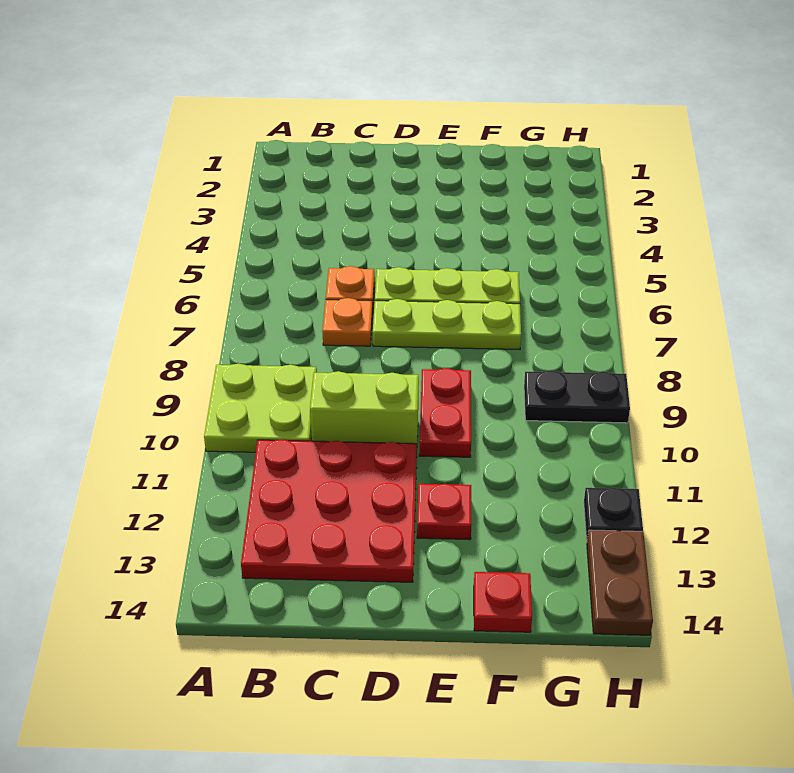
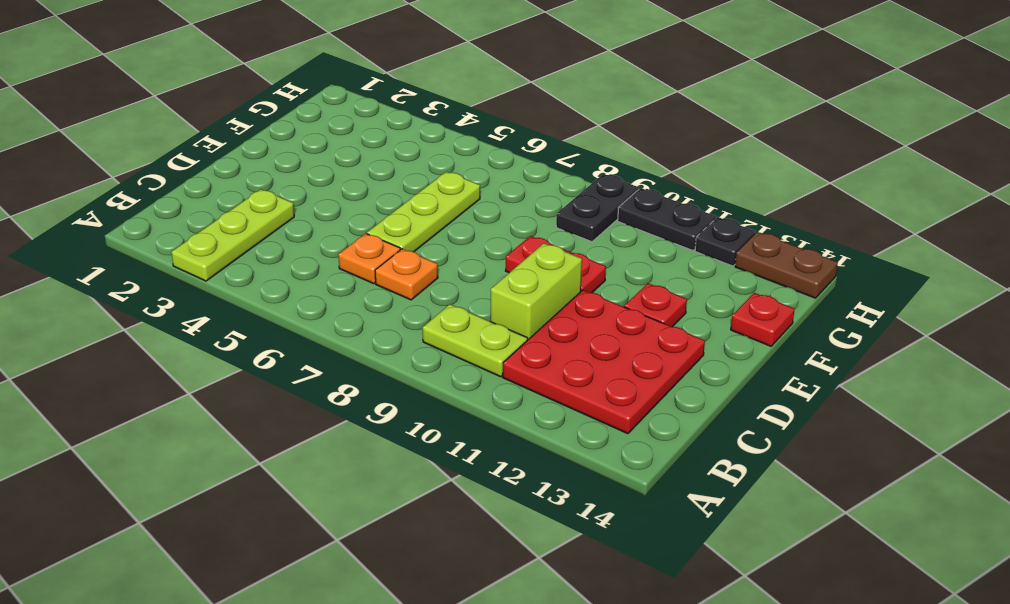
lime plate A9:B10 level 1 -> lime plate B9:B10 level 1
lime plate D7:F7 level 1 -> lime plate A3:C3 level 1
none -> black plate H10:H11 level 1

